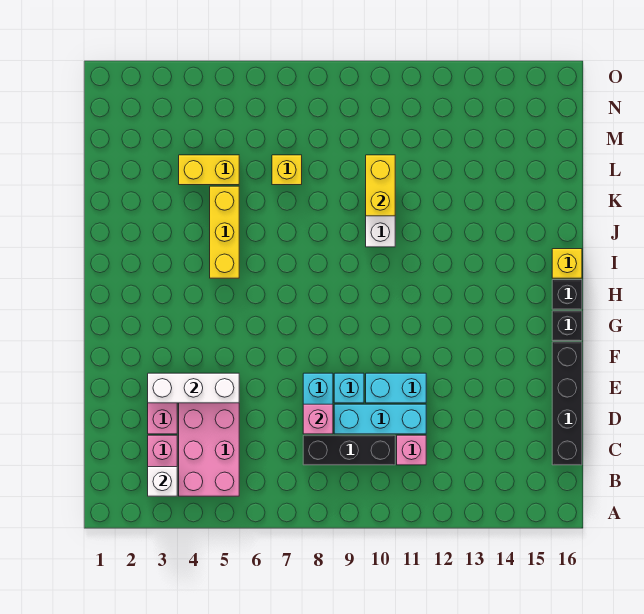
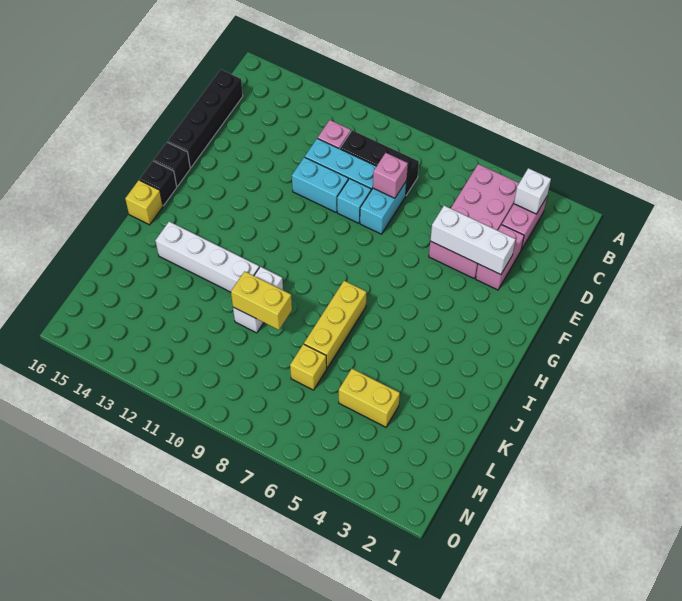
yellow brick I5:K5 level 1 -> yellow brick I7:K7 level 1
none -> white brick J11:J14 level 1
yellow brick K10:L10 level 2 -> yellow brick K9:K10 level 2

